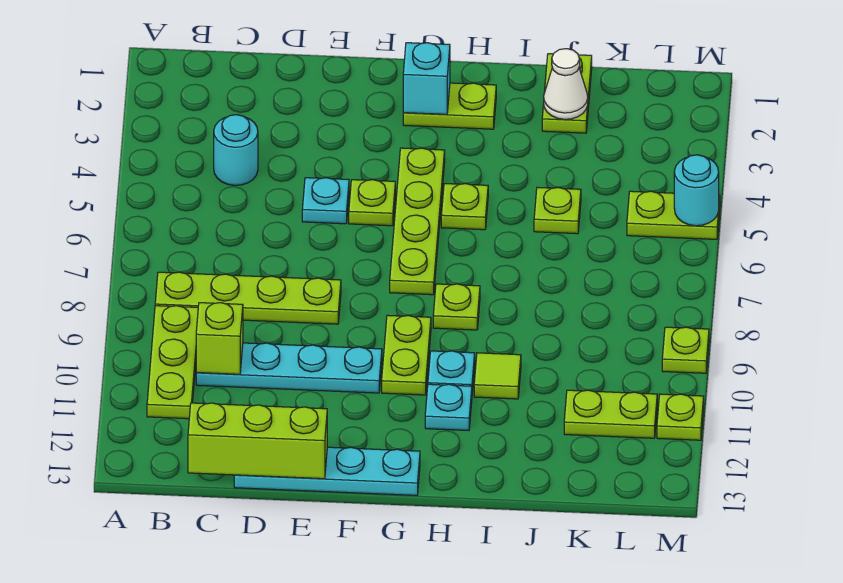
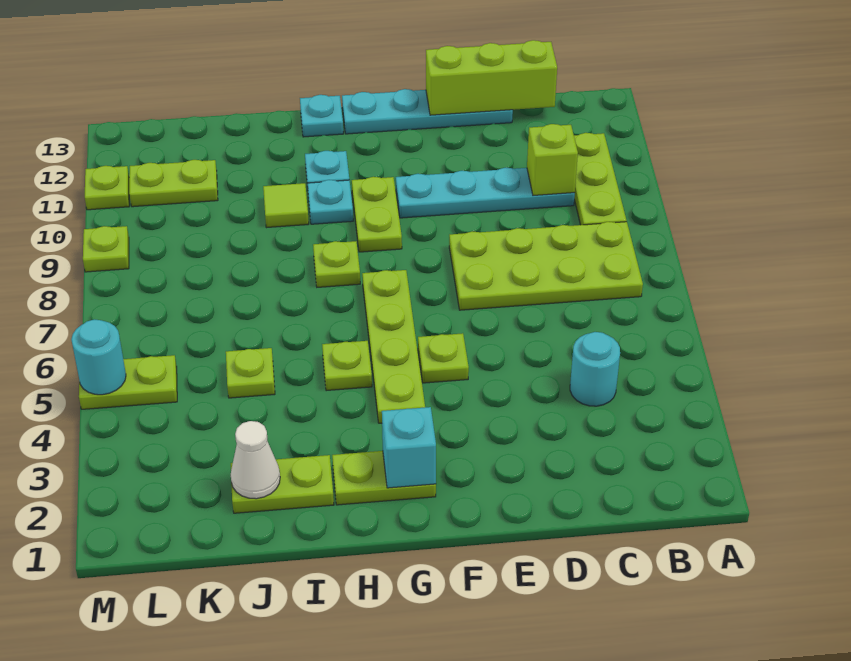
lime plate B8:E8 level 1 -> lime plate B7:E8 level 1
cyan plate E5 level 1 -> cyan plate H13 level 1
lime plate J1:J2 level 1 -> lime plate I2:J2 level 1

